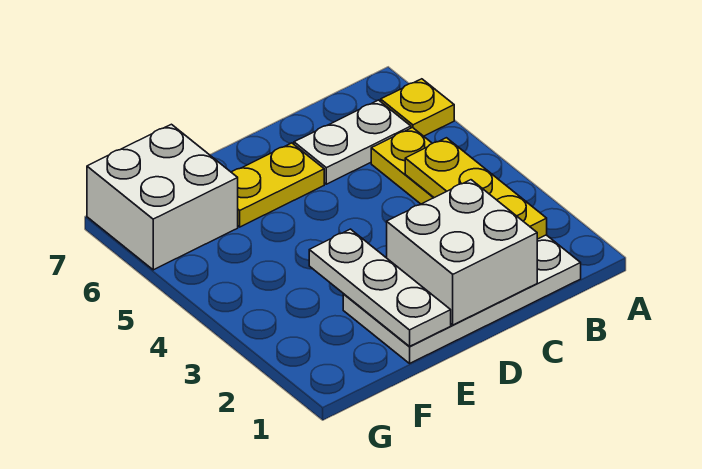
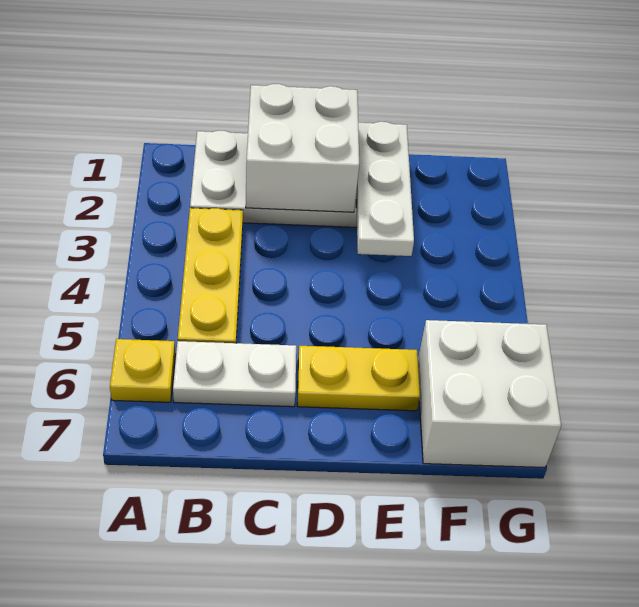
yellow plate B2:B4 level 2 -> none

